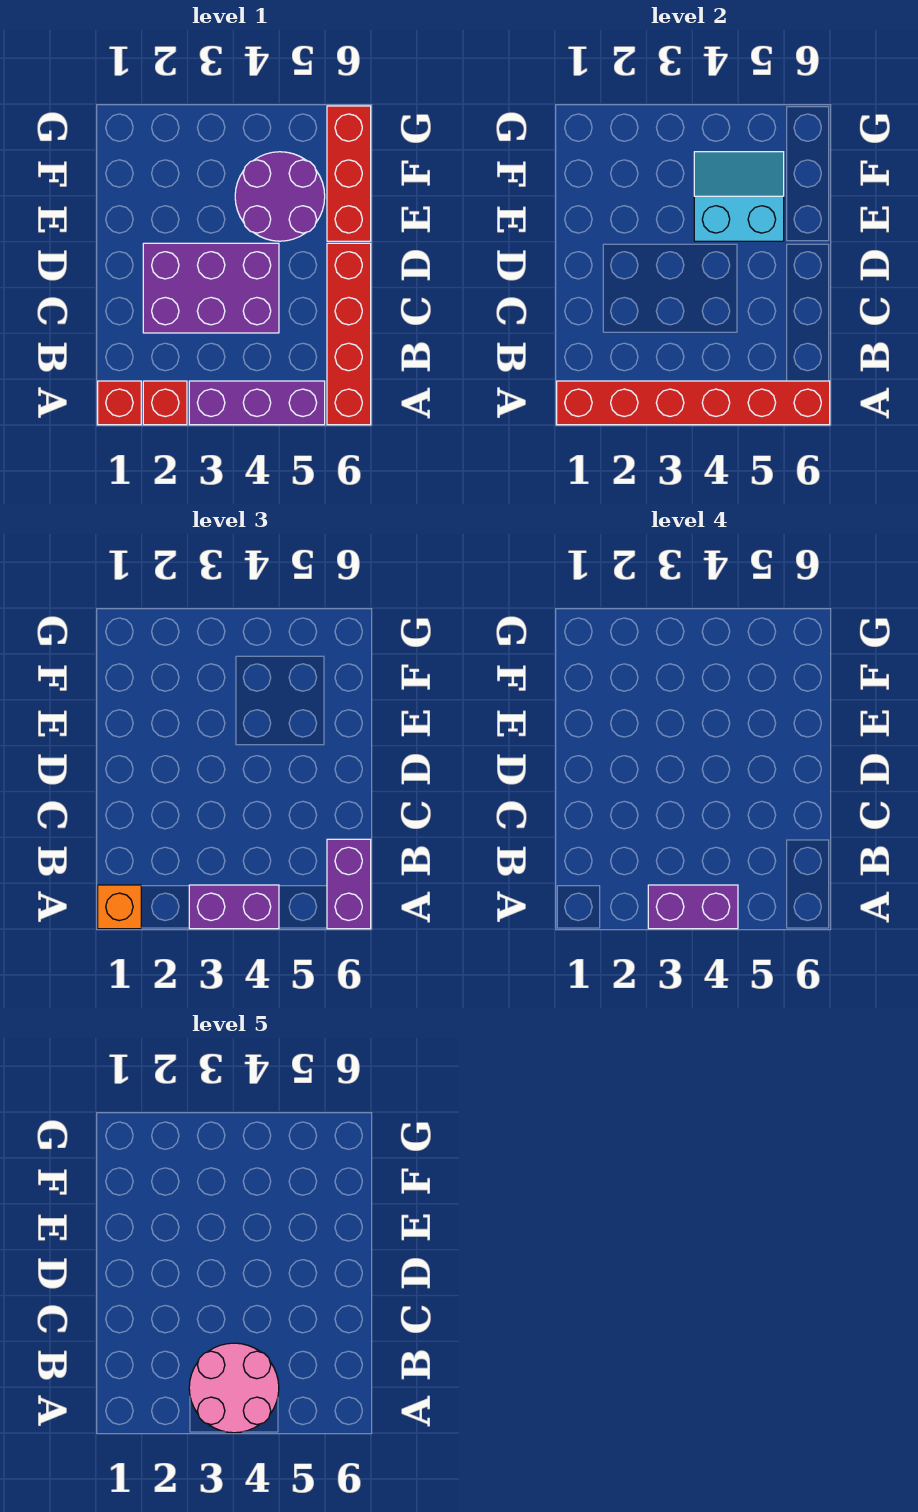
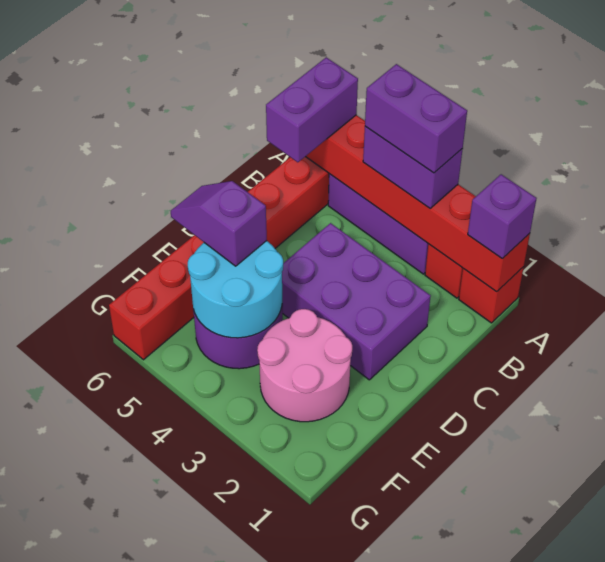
orange brick A1 level 3 -> purple brick A1 level 3
pink round brick A3:B4 level 5 -> pink round brick E2:F3 level 1
cyan slope E4:F5 level 2 top E -> cyan round brick E4:F5 level 2
none -> purple slope E5:E6 level 3 top 5

